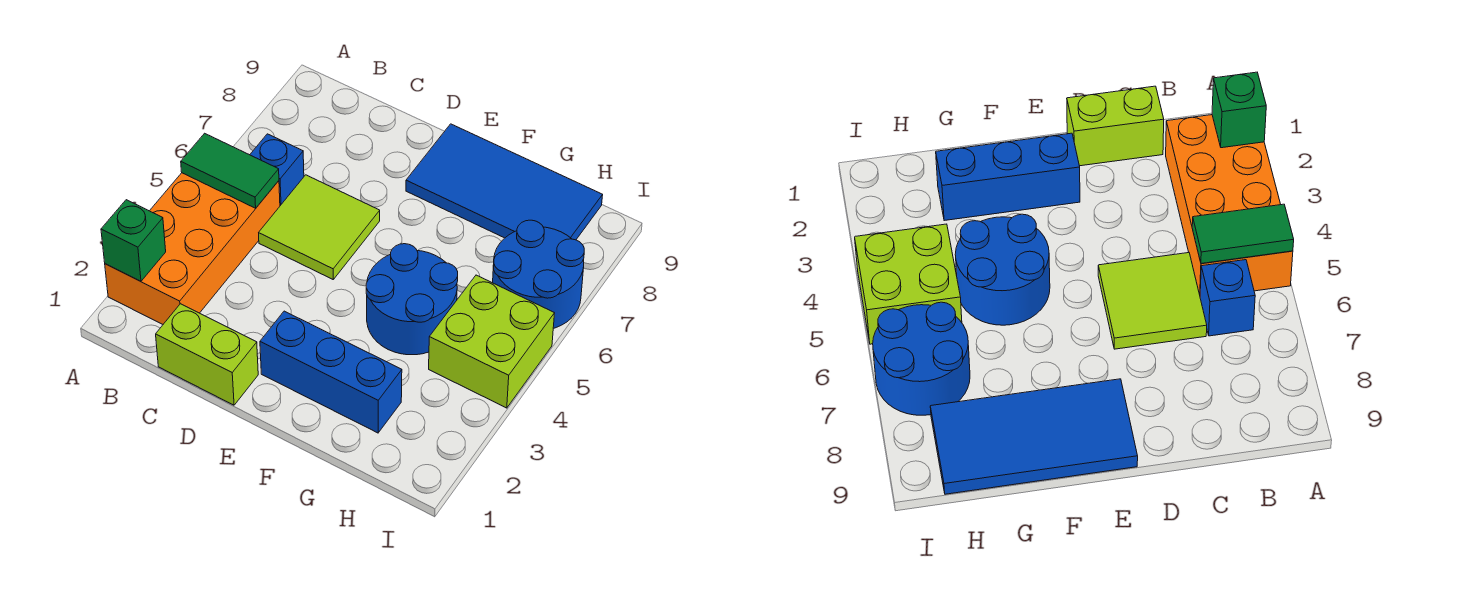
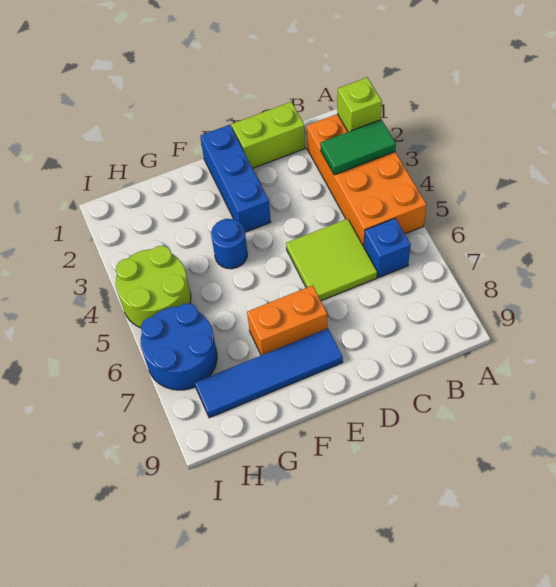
green brick A2 level 2 -> lime brick A2 level 2
green tile A5:B5 level 2 -> green tile A3:B3 level 2
blue brick E2:G2 level 1 -> blue brick E1:E3 level 1
none -> orange brick E7:F7 level 1
blue tile E8:H9 level 1 -> blue tile E8:H8 level 1
blue round brick F4:G5 level 1 -> blue round brick F4 level 1
lime brick H4:I5 level 1 -> lime round brick H4:I5 level 1

